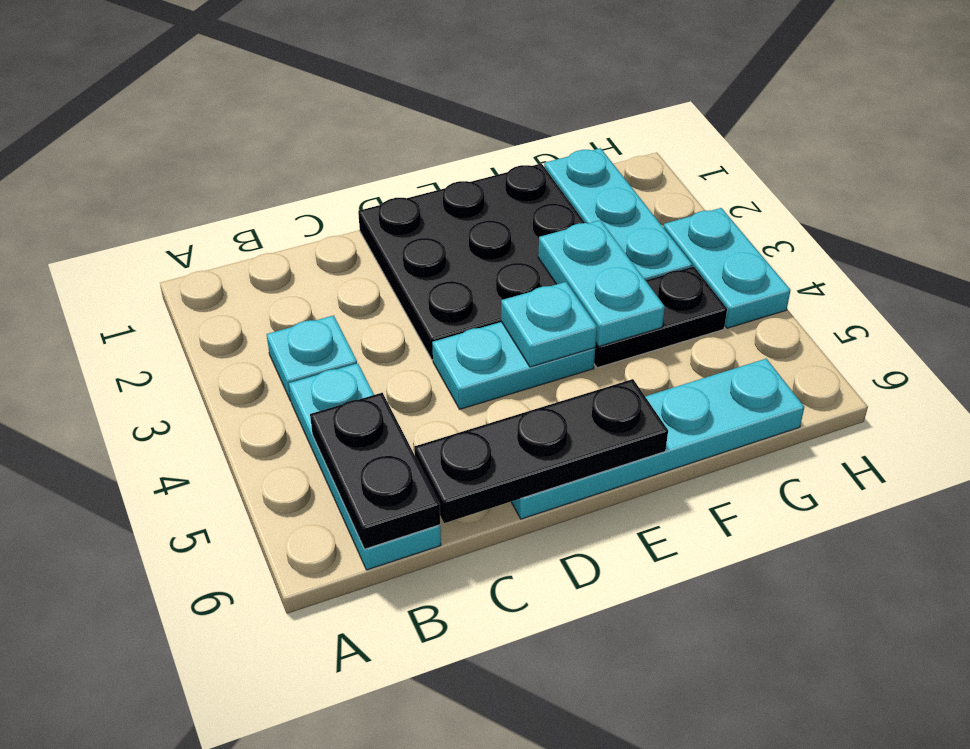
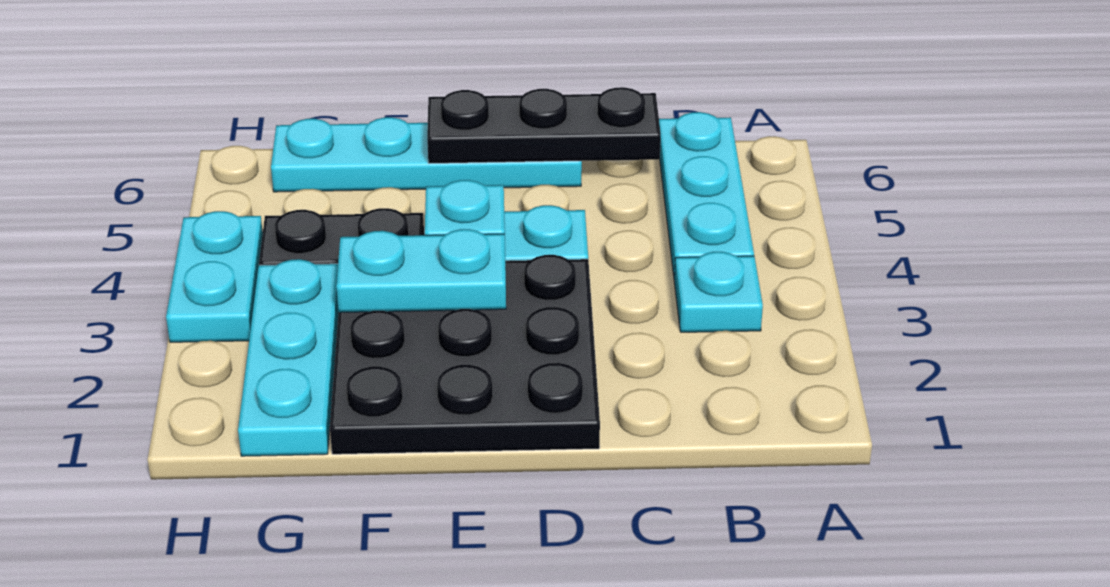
black plate B5:B6 level 2 -> none
cyan plate F3:F4 level 2 -> cyan plate E3:F3 level 2

